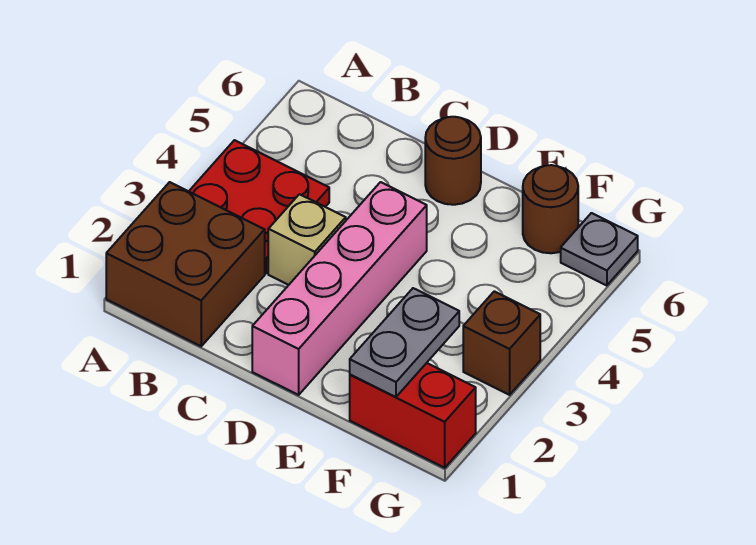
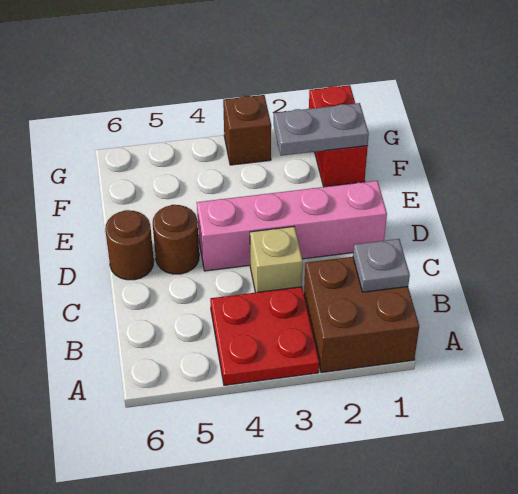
brown round brick F6 level 1 -> brown round brick D5 level 1
grey plate G6 level 1 -> grey plate B1 level 2

